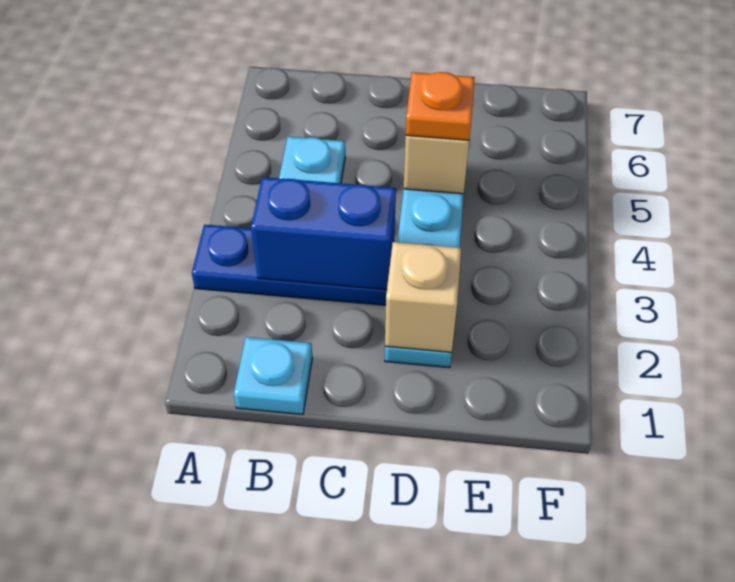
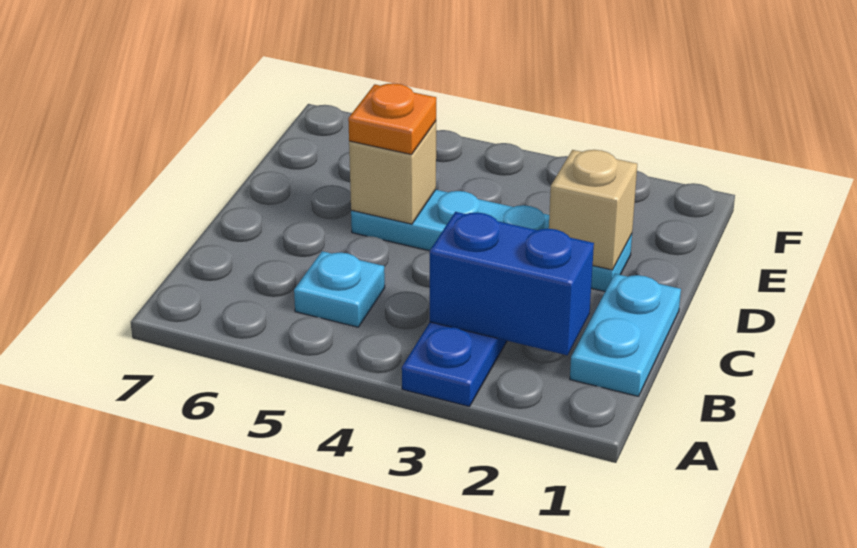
cyan plate B1 level 1 -> cyan plate B1:C1 level 1
blue brick B3:C3 level 2 -> blue brick B2:B3 level 2

